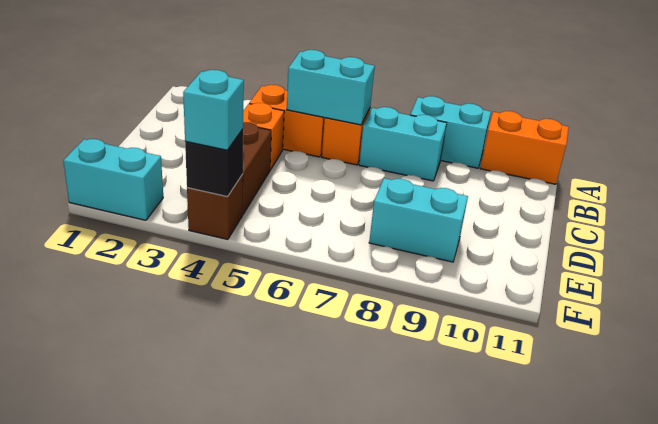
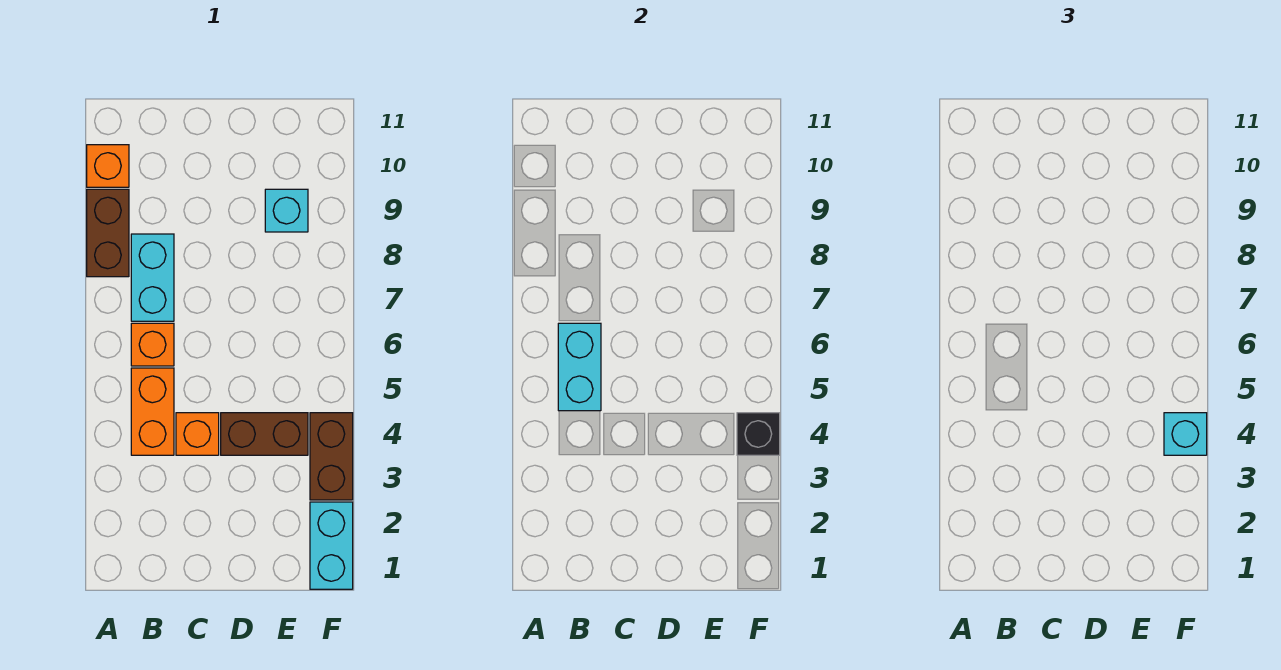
cyan brick A8:A9 level 1 -> brown brick A8:A9 level 1
orange brick A10:A11 level 1 -> orange brick A10 level 1
cyan brick E8:E9 level 1 -> cyan brick E9 level 1
brown brick F4 level 1 -> brown brick F3:F4 level 1

